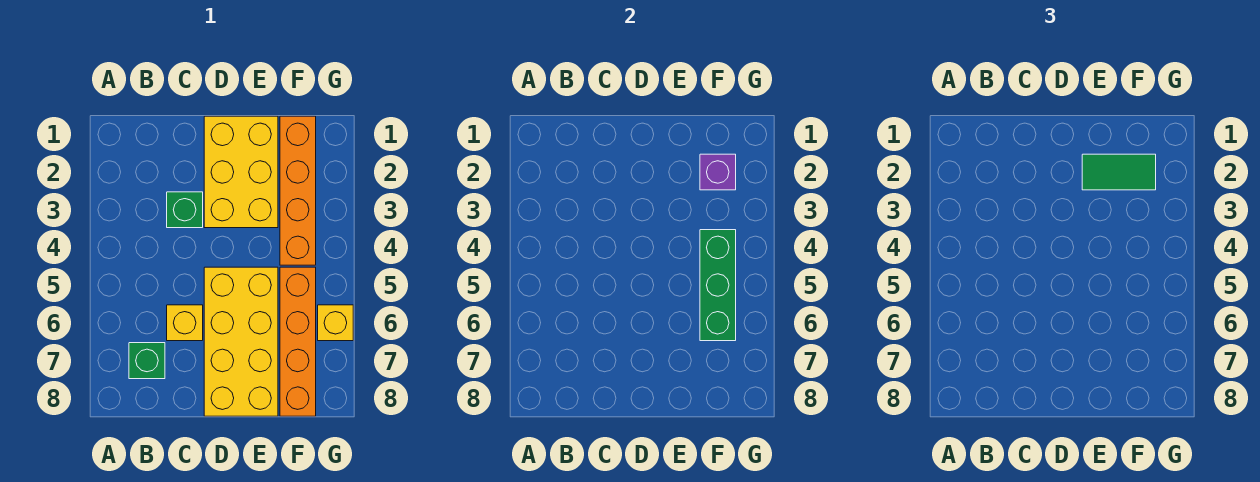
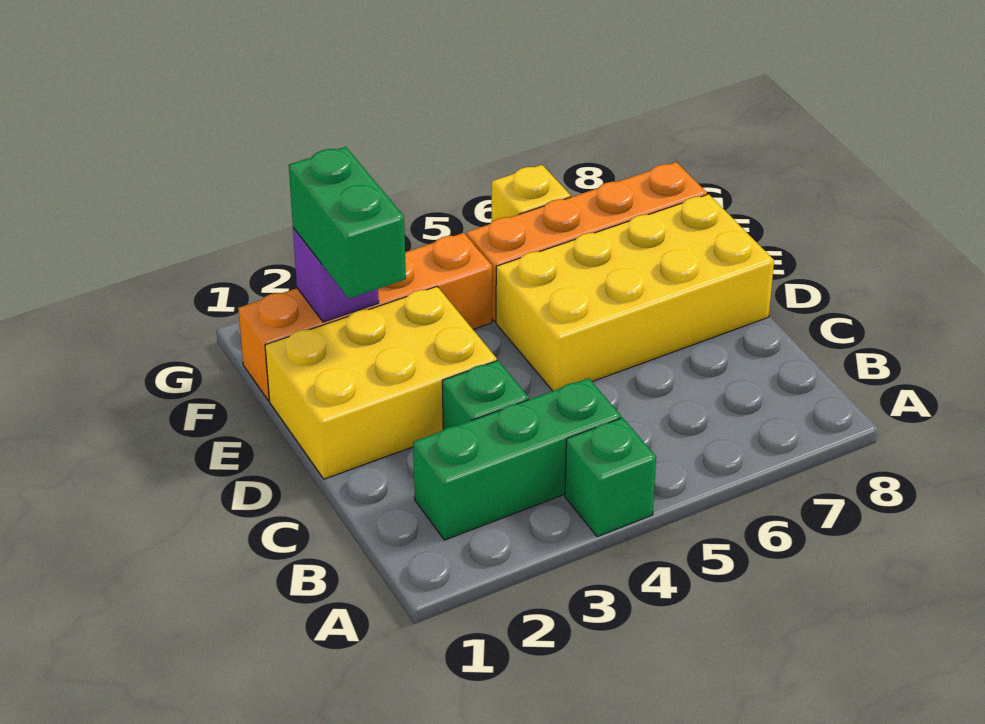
green brick B7 level 1 -> green brick A4 level 1
yellow brick C6 level 1 -> none
green tile E2:F2 level 3 -> green brick E2:F2 level 3
green brick F4:F6 level 2 -> green brick B2:B4 level 1

